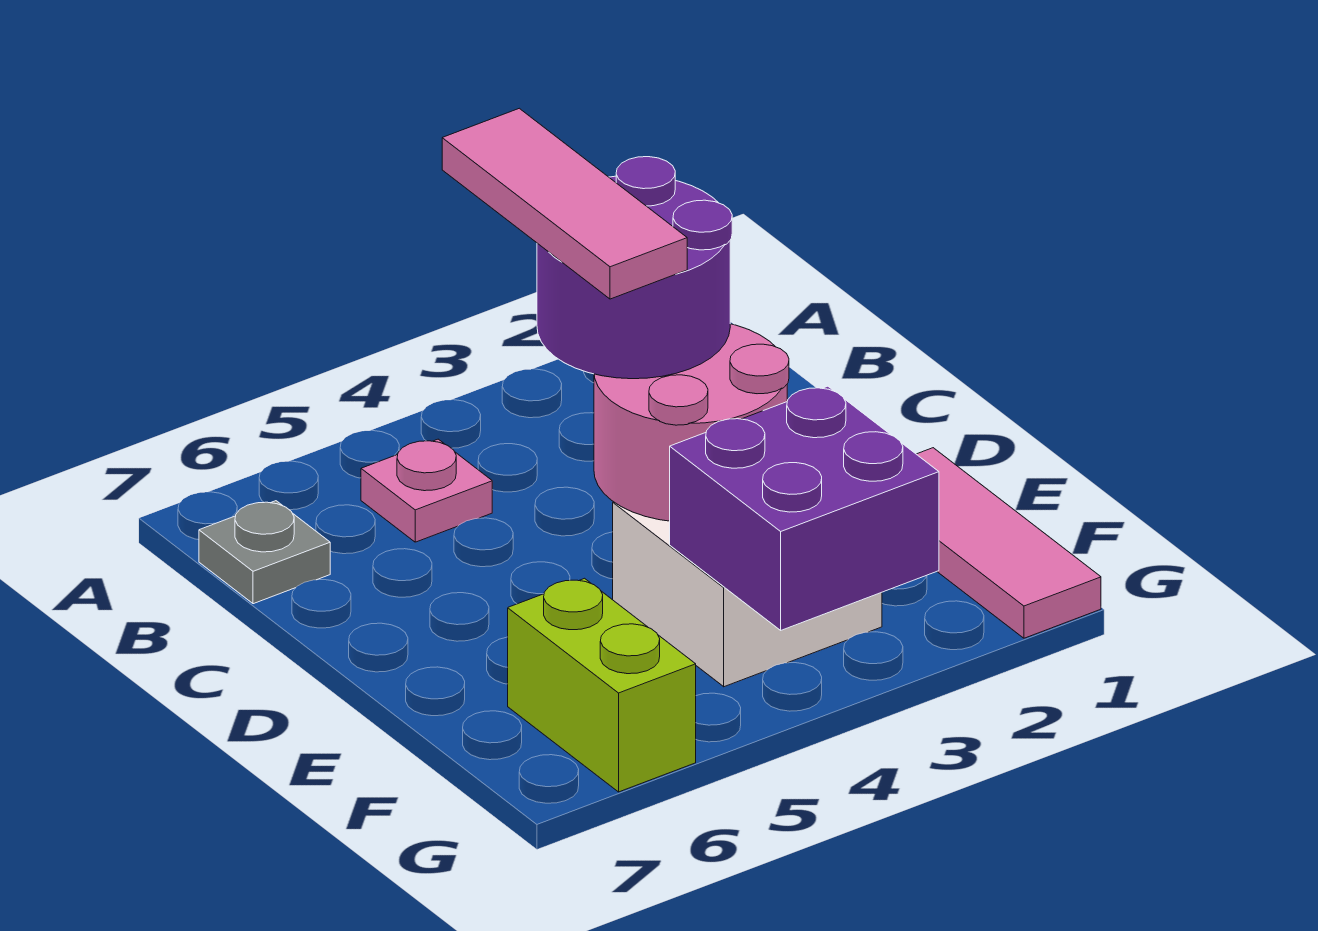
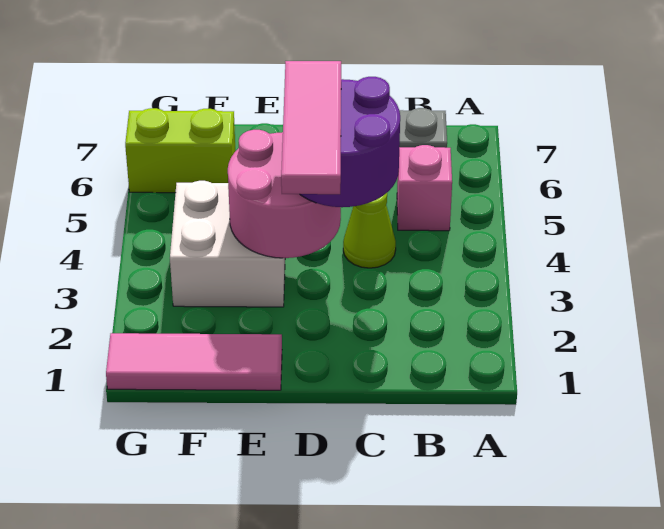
pink tile B4:D4 level 4 -> pink tile D2:D4 level 4
pink plate B5 level 1 -> pink brick B5 level 1
none -> lime cone C4 level 1
purple brick F3:G4 level 2 -> none

